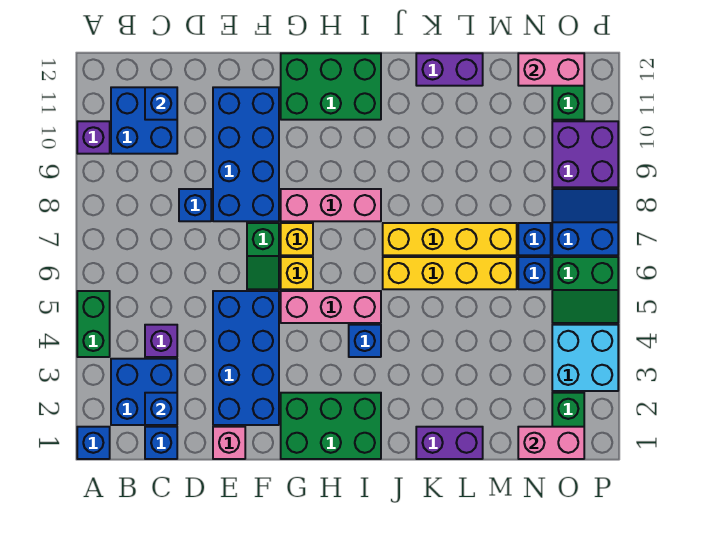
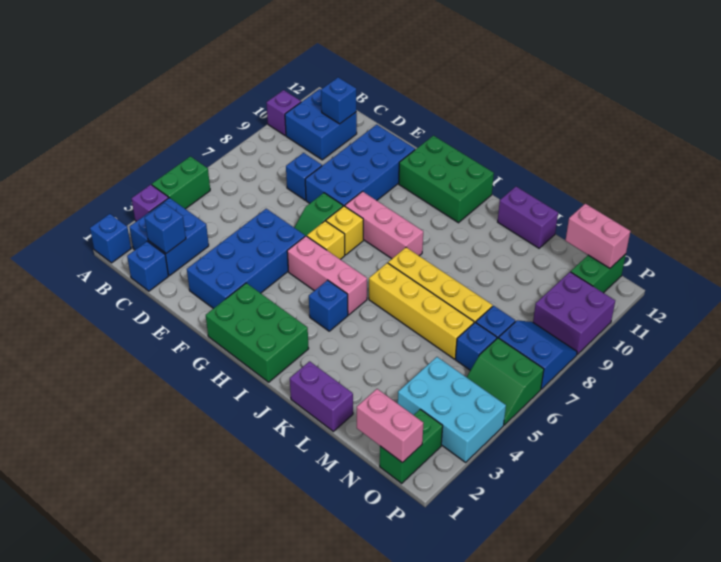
purple brick C4 level 1 -> purple brick A3 level 1
pink brick E1 level 1 -> none
cyan brick O3:P4 level 1 -> cyan brick N3:P4 level 1

